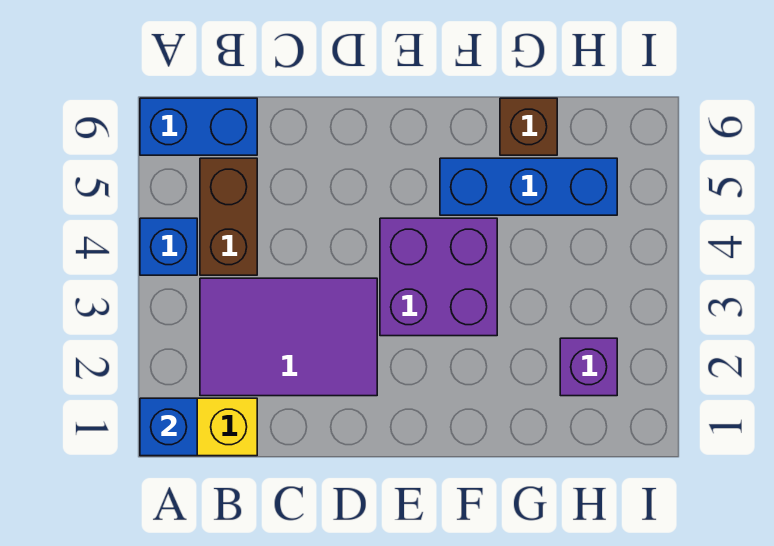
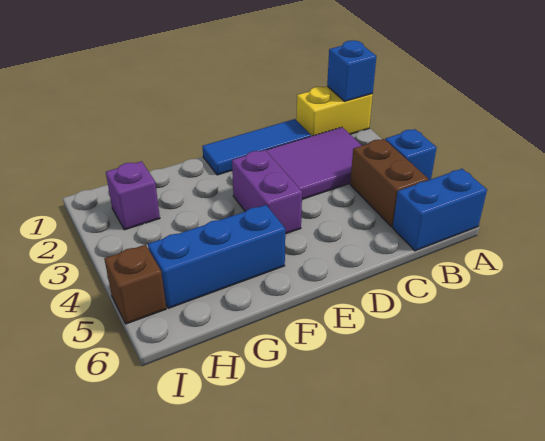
none -> blue tile C1:E1 level 1
purple brick E3:F4 level 1 -> purple brick E3:E4 level 1
brown brick G6 level 1 -> brown brick I5 level 1

